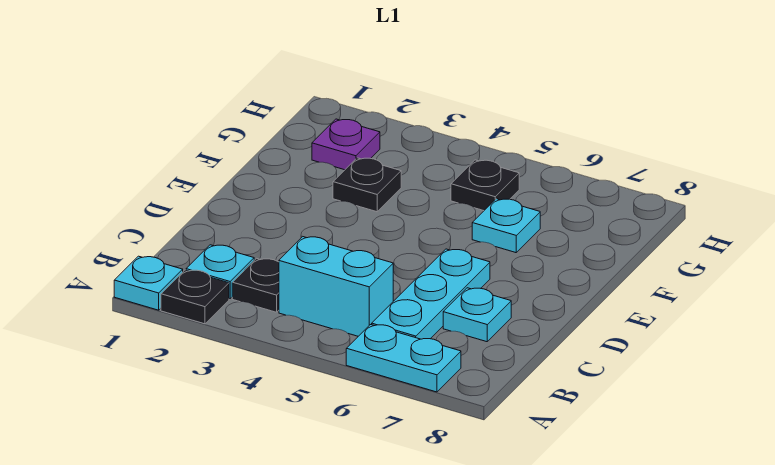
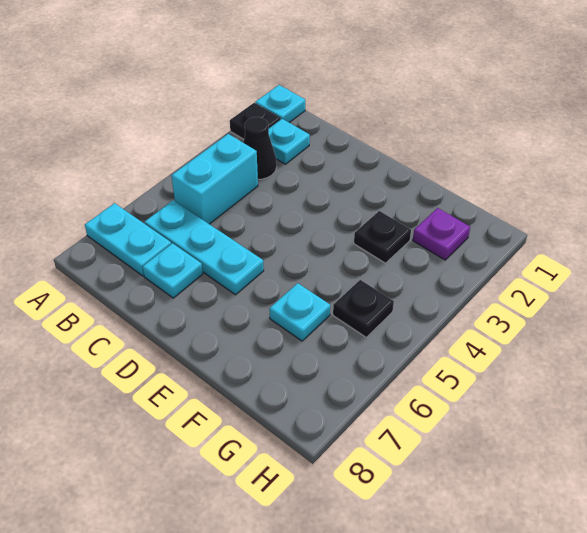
cyan plate A6:A7 level 1 -> cyan plate A7:B7 level 1
black plate B3 level 1 -> black cone B3 level 1

